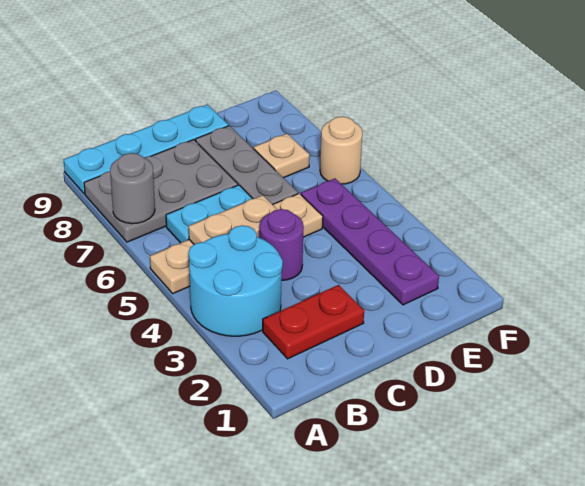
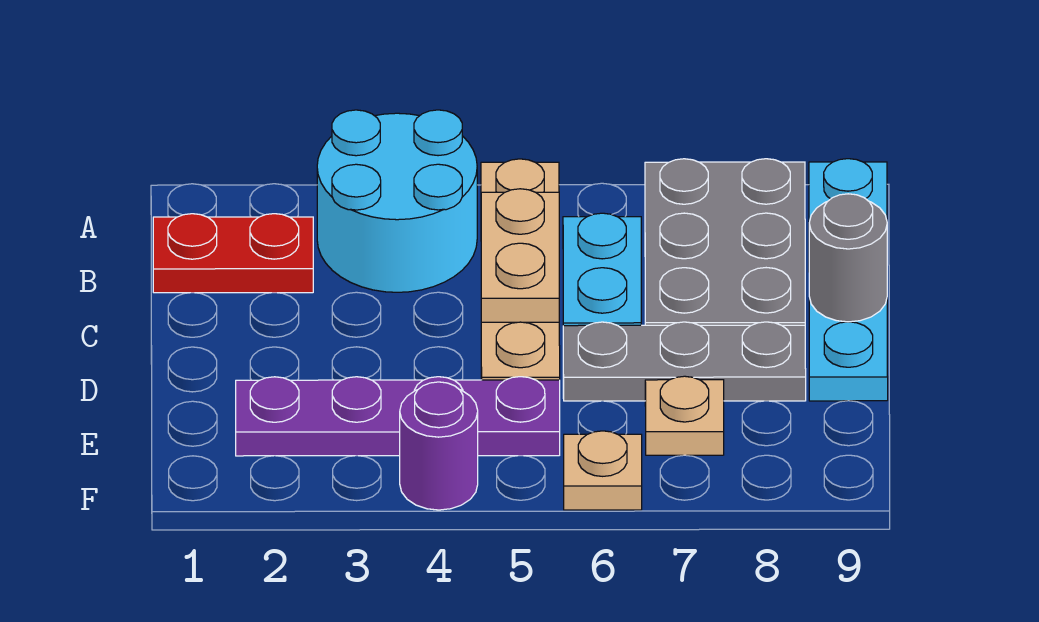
grey round brick A7 level 2 -> grey round brick C9 level 2
red plate B2:C2 level 1 -> red plate B1:B2 level 1
purple round brick C4 level 1 -> purple round brick F4 level 1
tan round brick F6 level 1 -> tan plate F6 level 1

